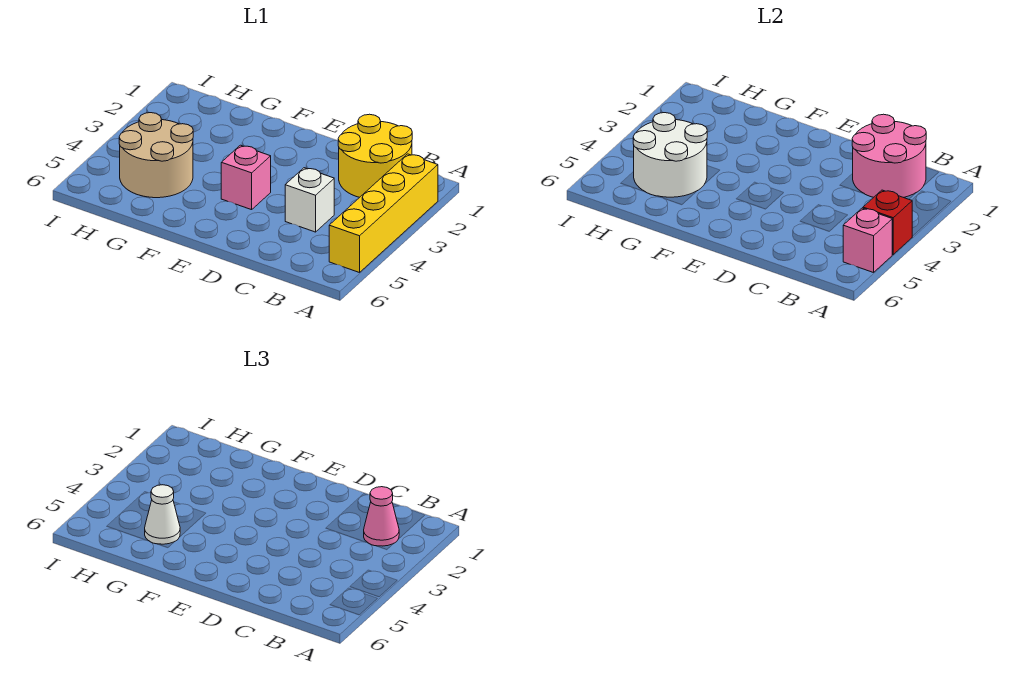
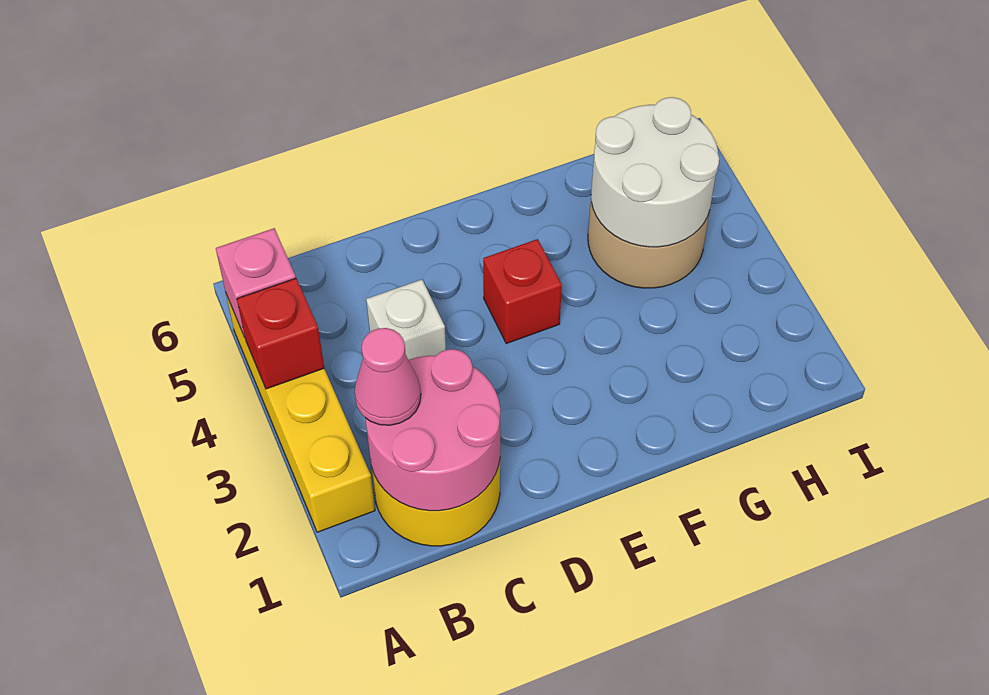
pink brick E4 level 1 -> red brick E4 level 1
white cone G5 level 3 -> none

